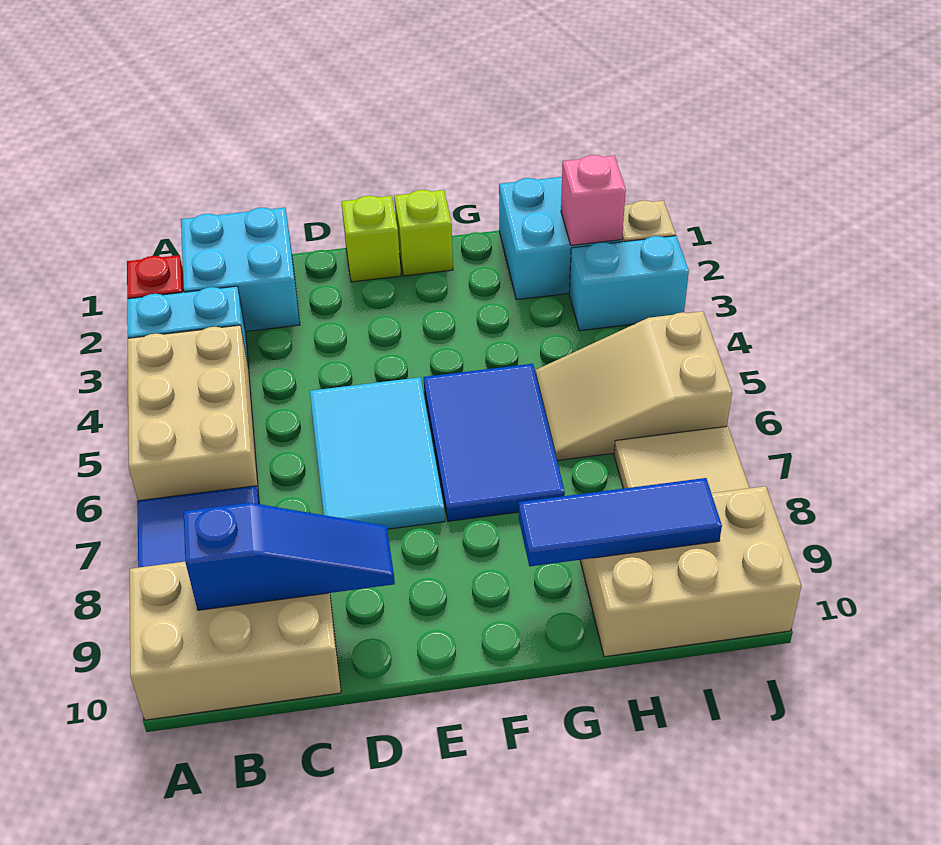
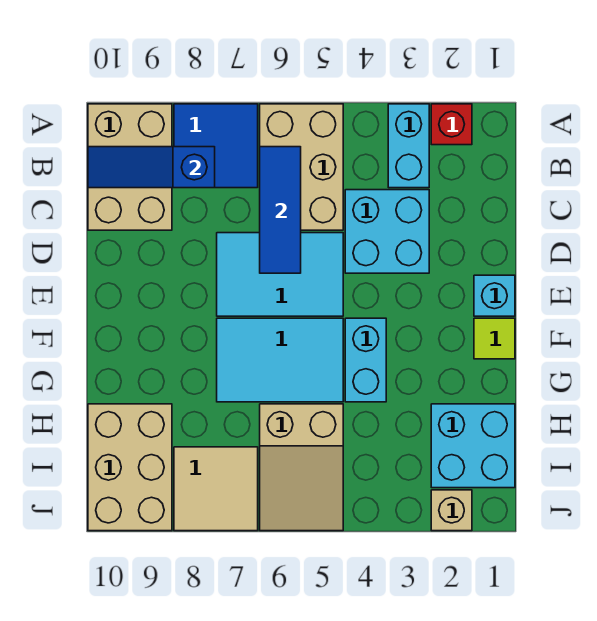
tan brick A4:B6 level 1 -> tan brick A5:C6 level 1
cyan brick B1:C2 level 1 -> cyan brick C3:D4 level 1
blue slope B9:D9 level 2 top B -> blue slope B8:B10 level 2 top 8
lime brick E1 level 1 -> cyan brick E1 level 1
lime brick F1 level 1 -> lime tile F1 level 1
blue tile F5:G7 level 1 -> cyan tile F5:G7 level 1
blue tile G9:I9 level 2 -> blue tile B6:D6 level 2
tan slope H5:J6 level 1 top J -> tan slope H5:J6 level 1 top H
pink brick I2 level 2 -> none
cyan brick I3:J3 level 1 -> cyan brick F4:G4 level 1

